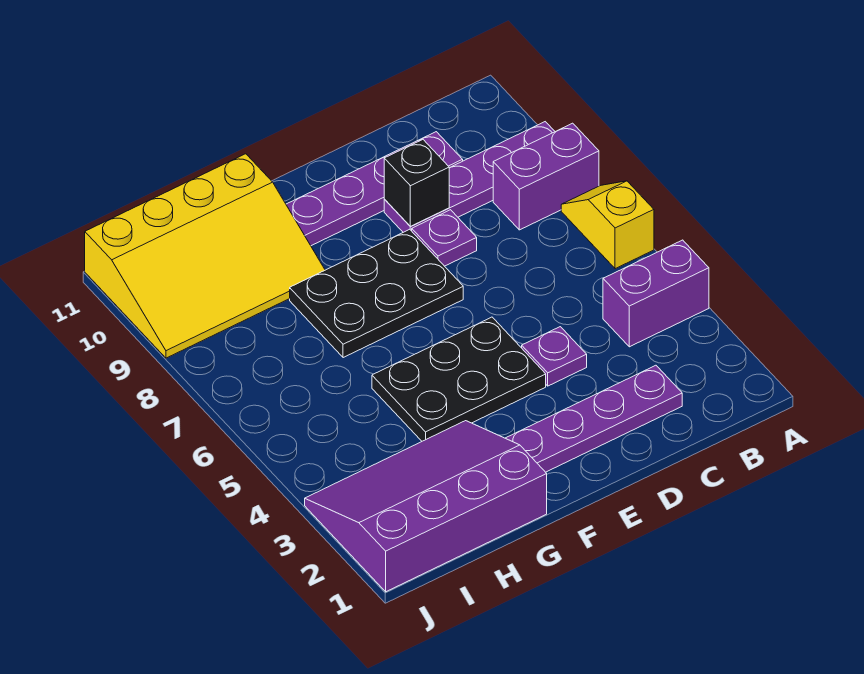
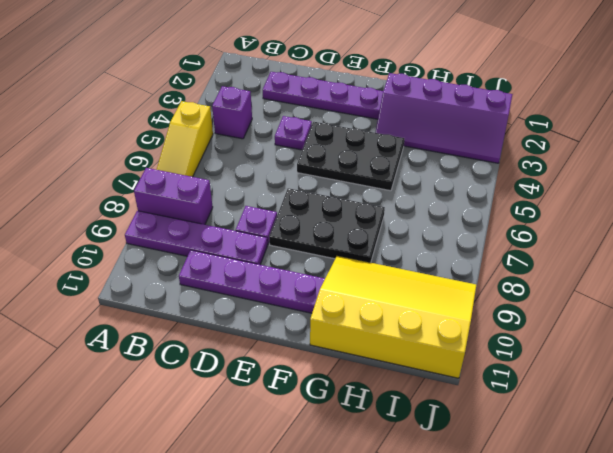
purple brick A4:B4 level 1 -> purple brick B4 level 1
yellow slope A6:A7 level 1 top 6 -> yellow slope A5:A7 level 1 top 5
black brick D9 level 2 -> none
purple slope G1:J3 level 1 top 1 -> purple slope G2:J3 level 1 top 2

